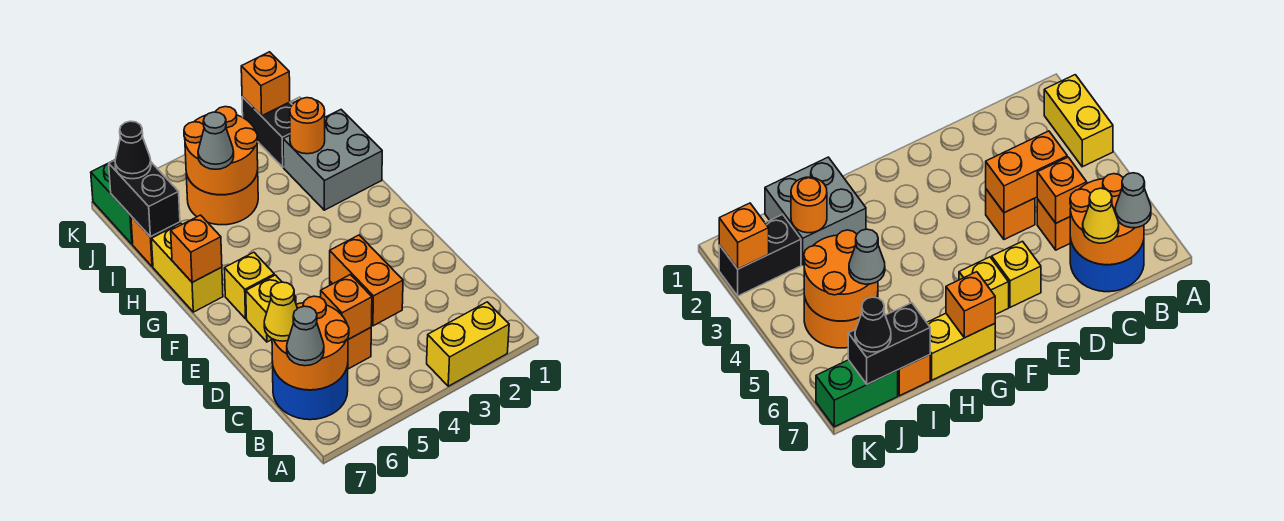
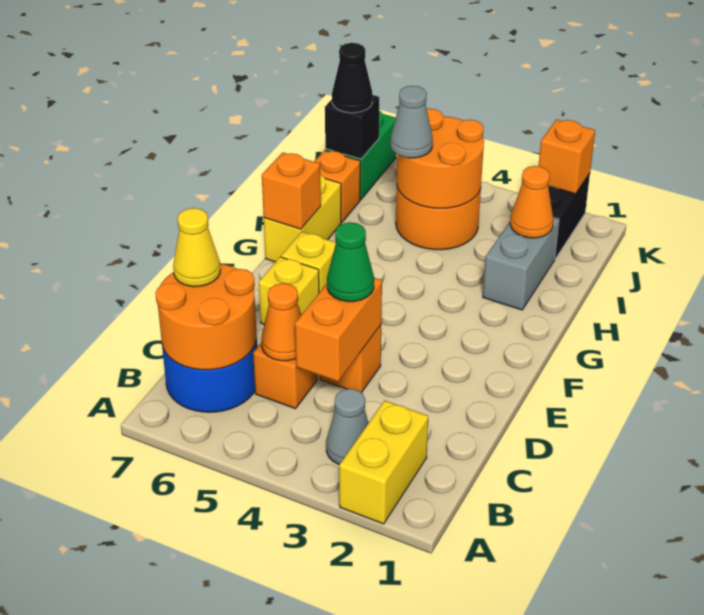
yellow brick A2:A3 level 1 -> yellow brick A2:B2 level 1
grey cone B7 level 3 -> grey cone B3 level 1
orange brick C5 level 2 -> orange cone C5 level 2
none -> green cone D4 level 3
grey brick H1:I2 level 1 -> grey brick H2:I2 level 1
orange round brick I2 level 2 -> orange cone I2 level 2
black brick I7:J7 level 2 -> black brick J7 level 2

